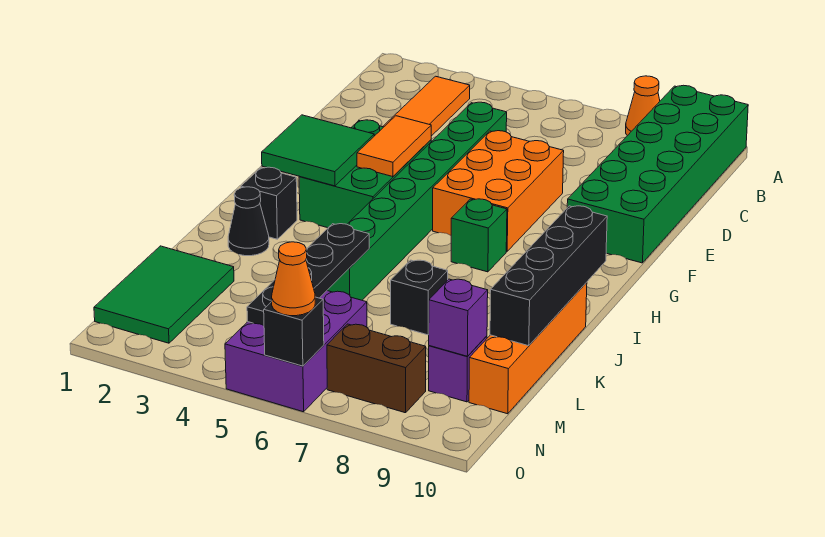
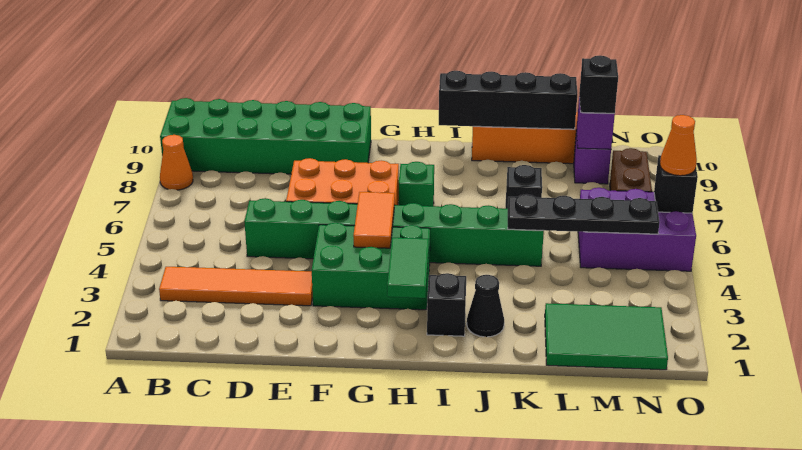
orange tile F4:G4 level 2 -> orange tile G4:G5 level 2
green tile G2:H3 level 2 -> green tile H2:H3 level 2
none -> black brick M9 level 3

